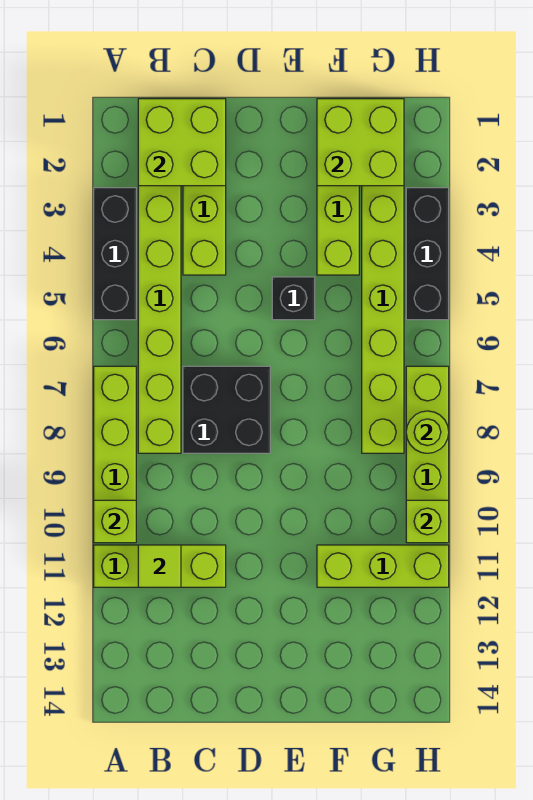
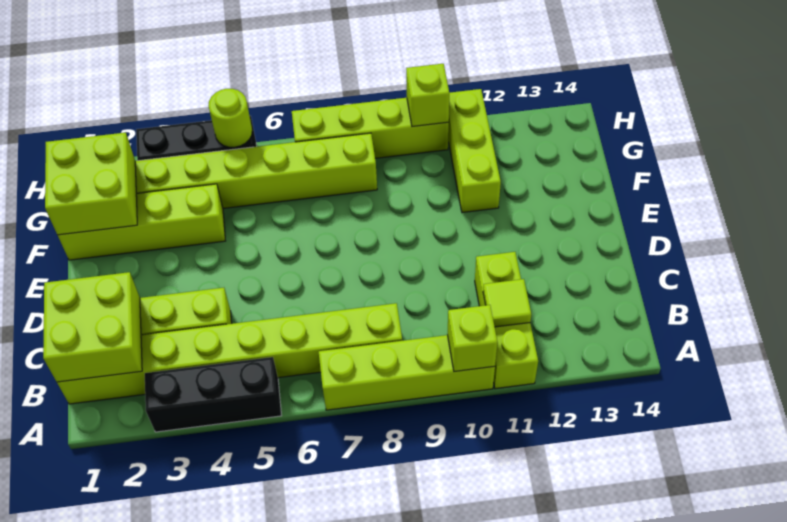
black brick C7:D8 level 1 -> none
black brick E5 level 1 -> none
lime round brick H8 level 2 -> lime round brick H5 level 2

